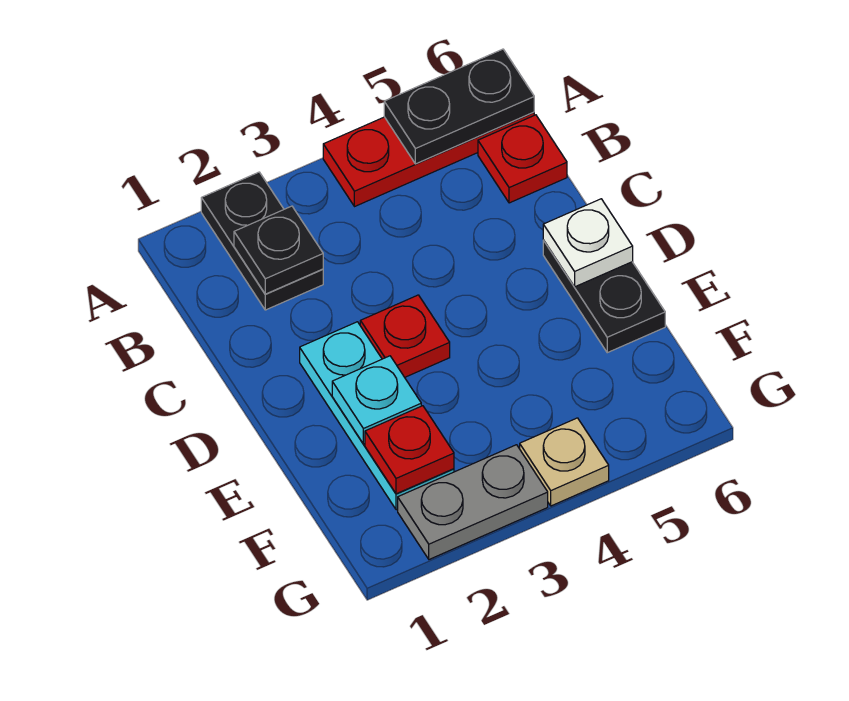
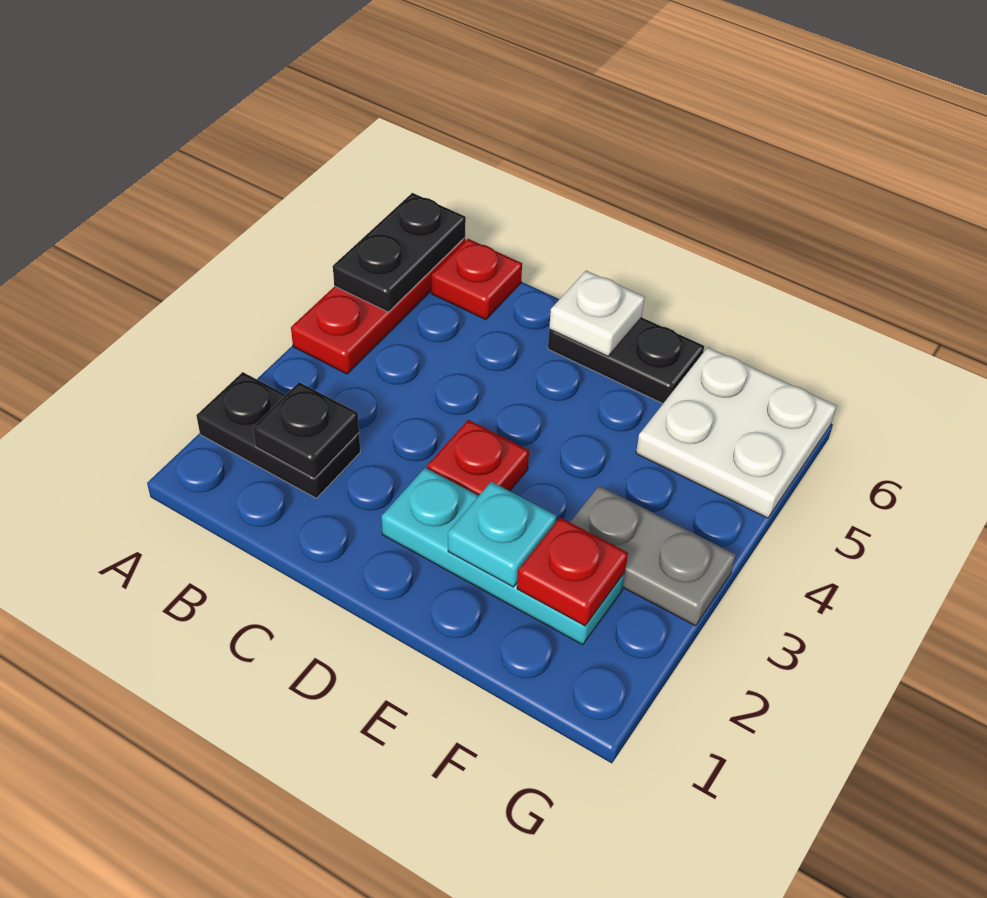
none -> white plate F5:G6 level 1
grey plate G2:G3 level 1 -> grey plate F3:G3 level 1
tan plate G4 level 1 -> none

